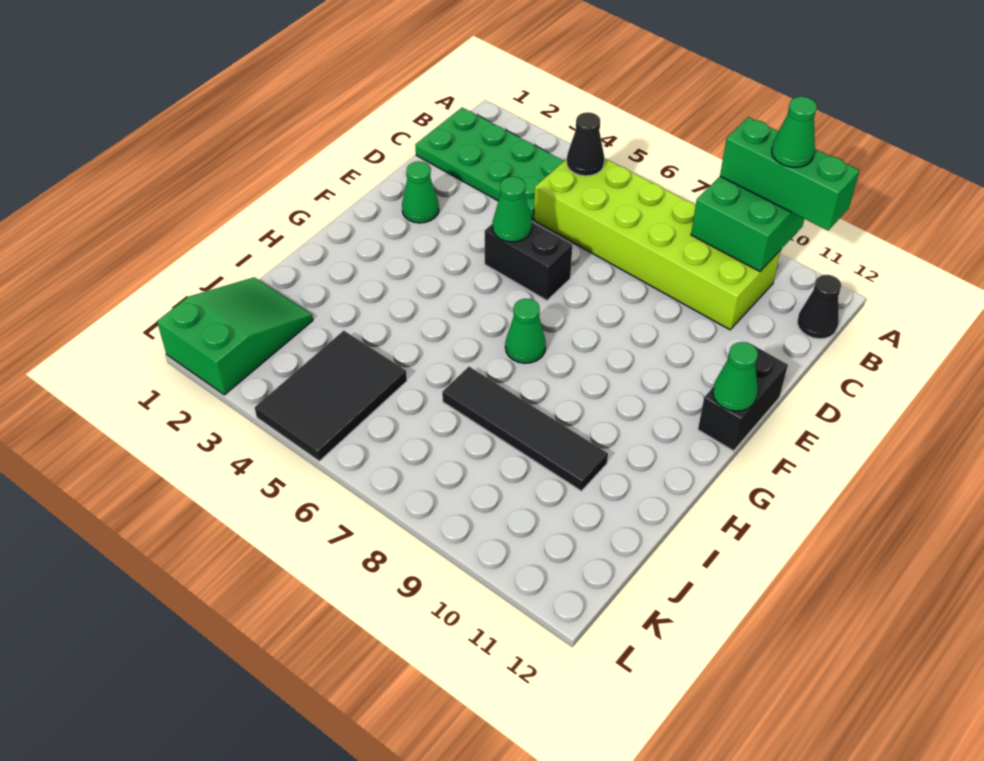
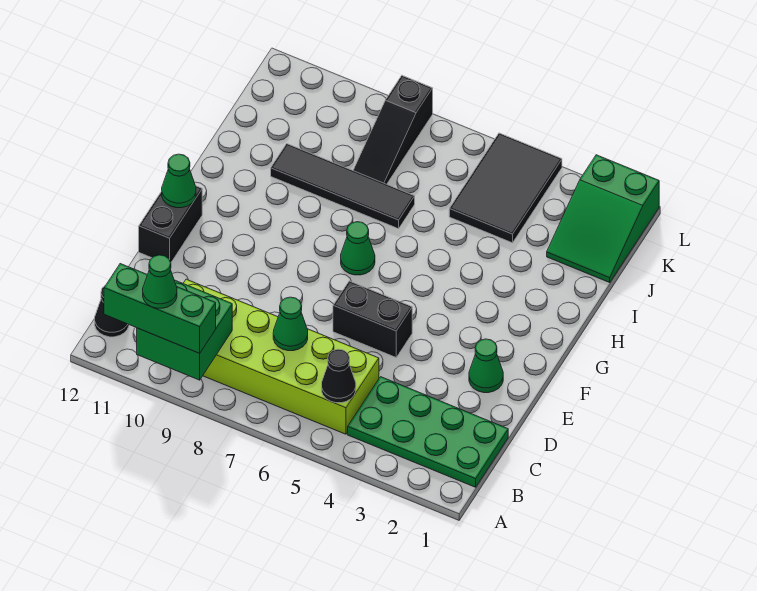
green cone E5 level 2 -> green cone C7 level 2
none -> black slope J8:L8 level 1 top L

